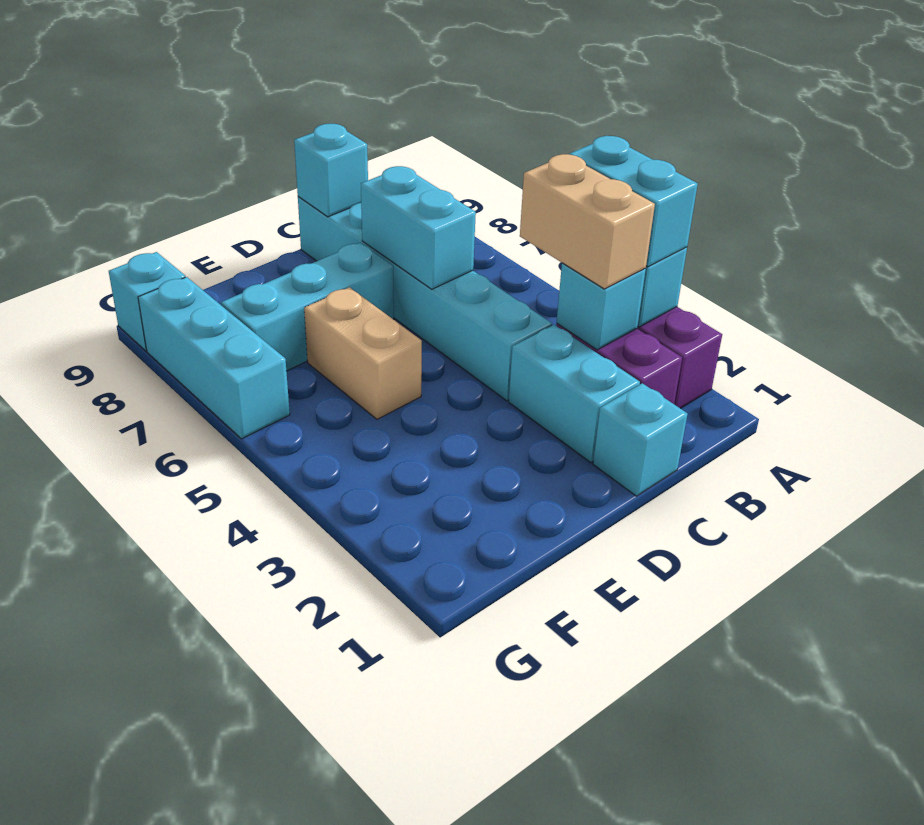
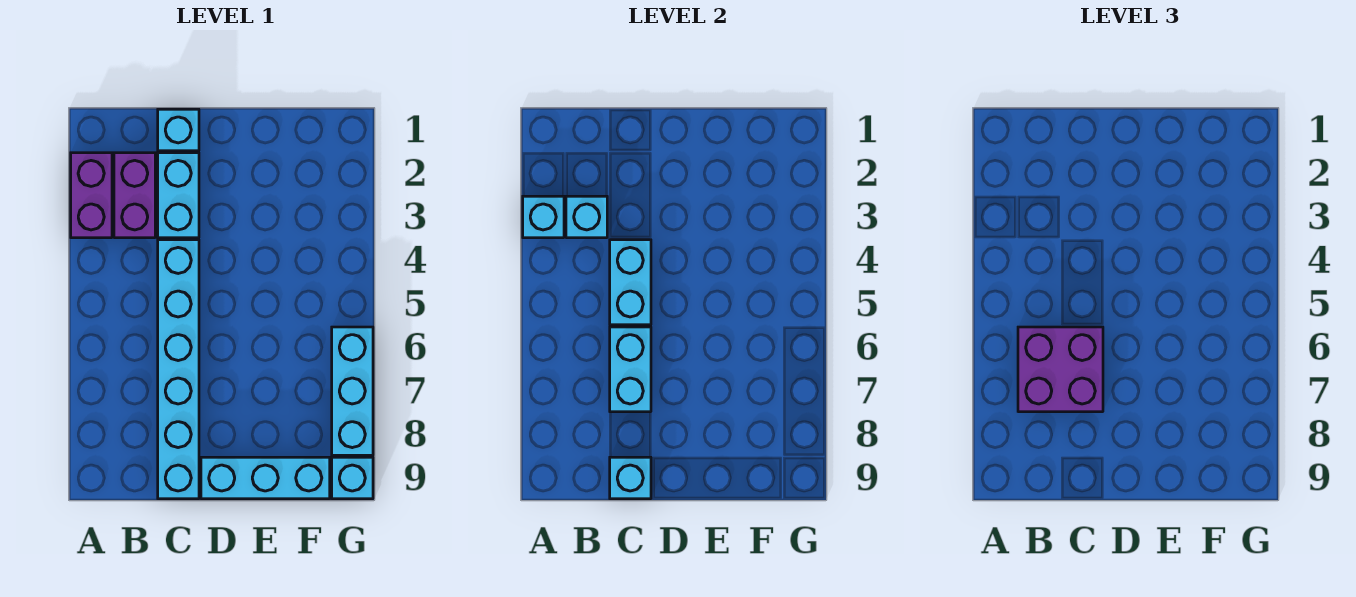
cyan brick A3:A4 level 3 -> cyan brick C4:C5 level 2
tan brick B3:B4 level 3 -> none
none -> purple brick B6:C7 level 3
cyan brick D7:F7 level 1 -> cyan brick D9:F9 level 1
tan brick E5:E6 level 1 -> none

